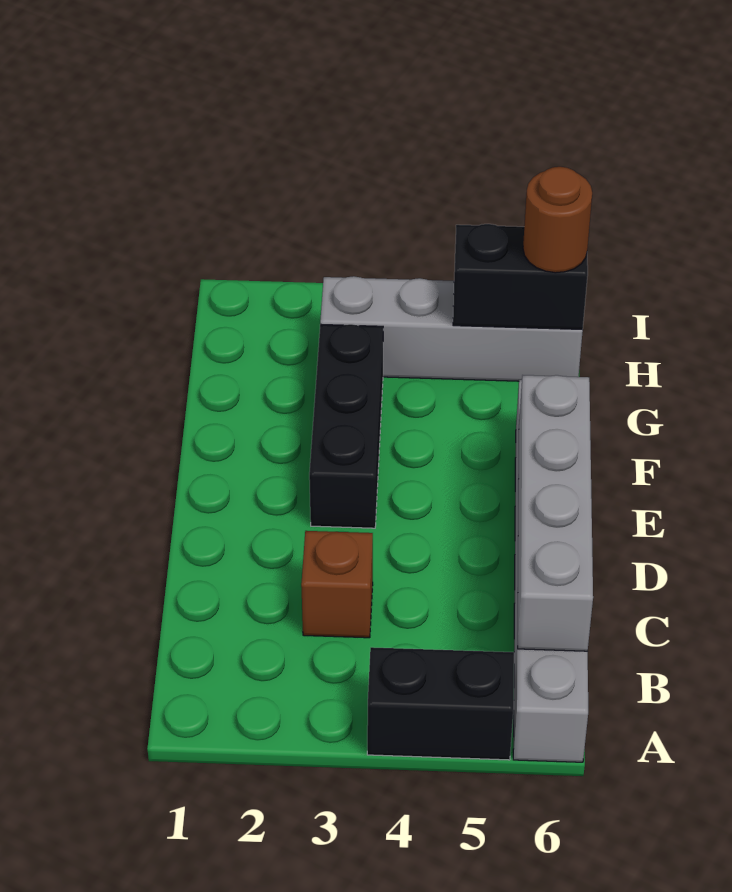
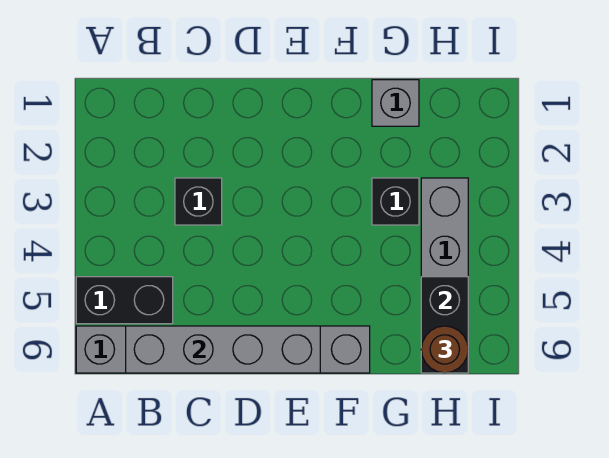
black brick A4:A5 level 1 -> black brick A5:B5 level 1
brown brick C3 level 1 -> black brick C3 level 1
black brick E3:G3 level 1 -> black brick G3 level 1
none -> grey brick G1 level 1

